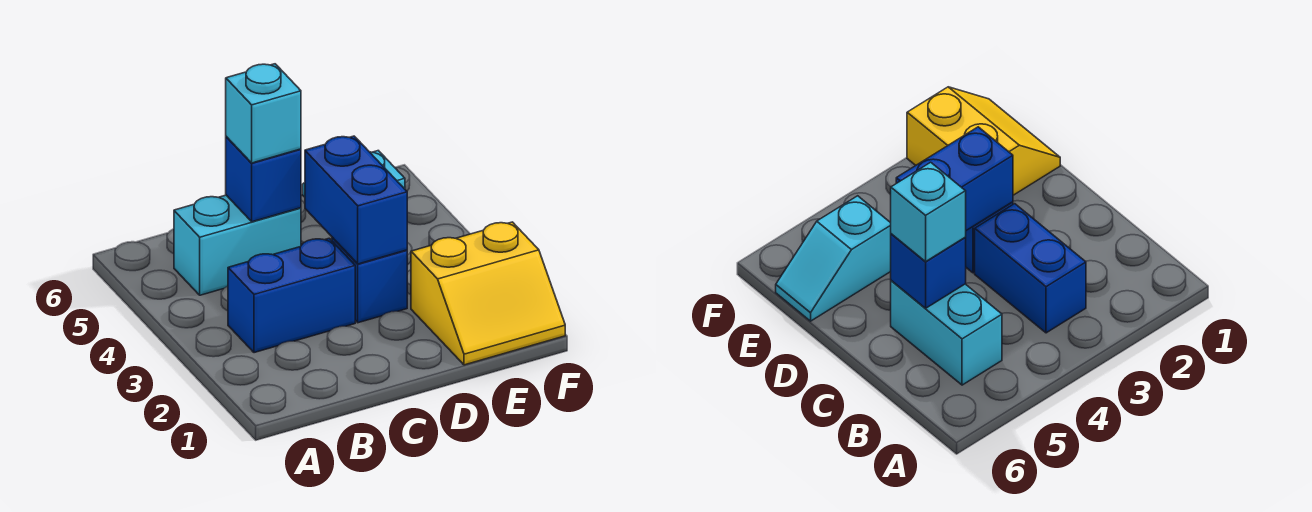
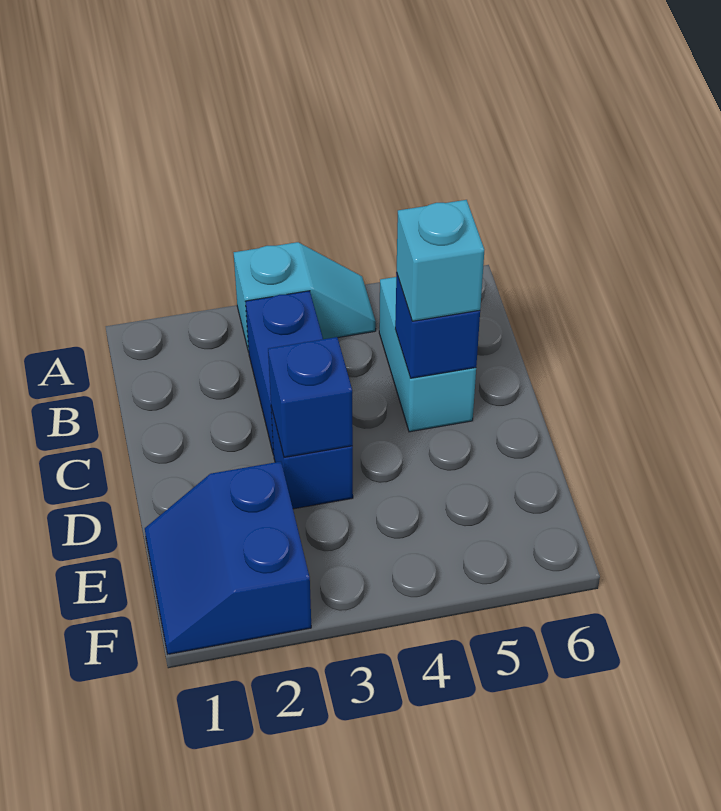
blue brick D3:D4 level 2 -> blue brick D3 level 2
yellow slope E1:F2 level 1 top 2 -> blue slope E1:F2 level 1 top 2
cyan slope E5:E6 level 1 top 5 -> cyan slope A3:A4 level 1 top 3

